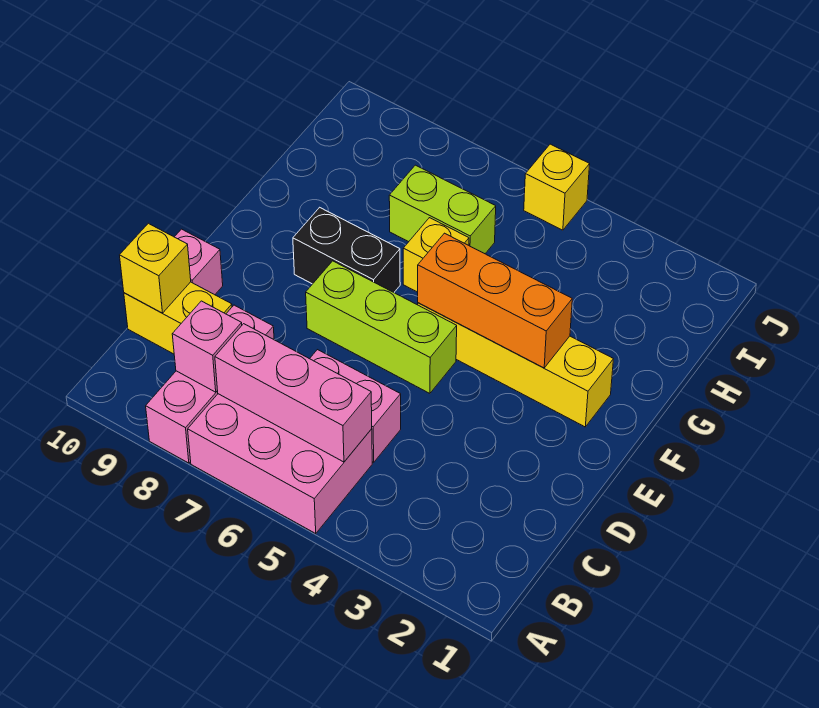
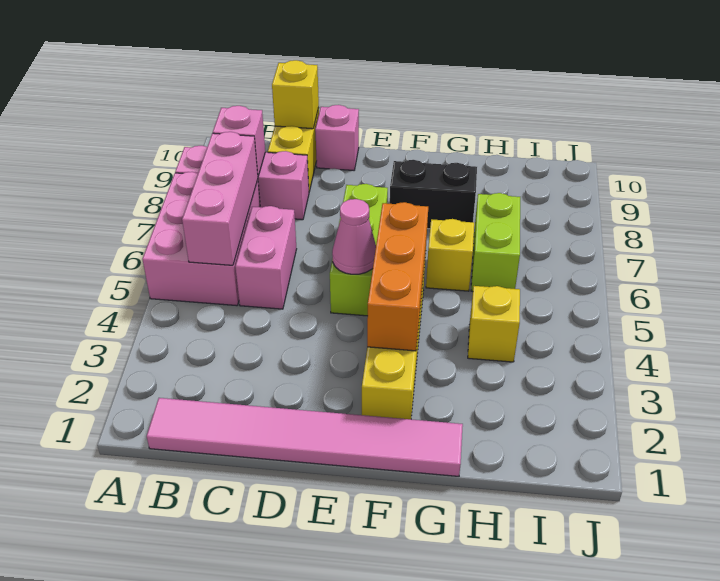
none -> pink tile B1:G1 level 1
none -> pink cone E5 level 2
black brick F7:F8 level 1 -> black brick F8:G8 level 1
yellow brick J5 level 1 -> yellow brick H4 level 1

